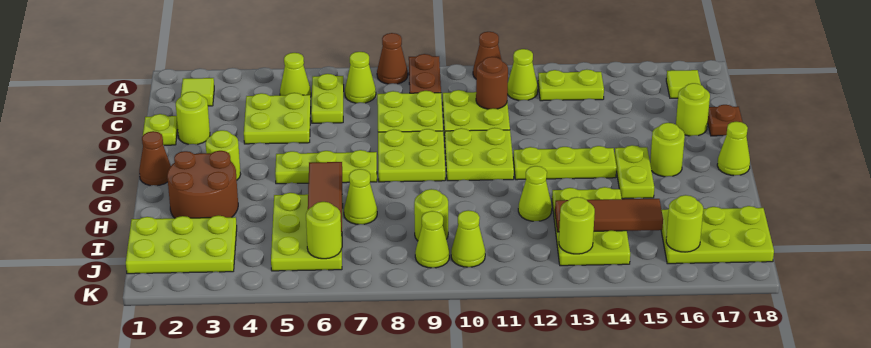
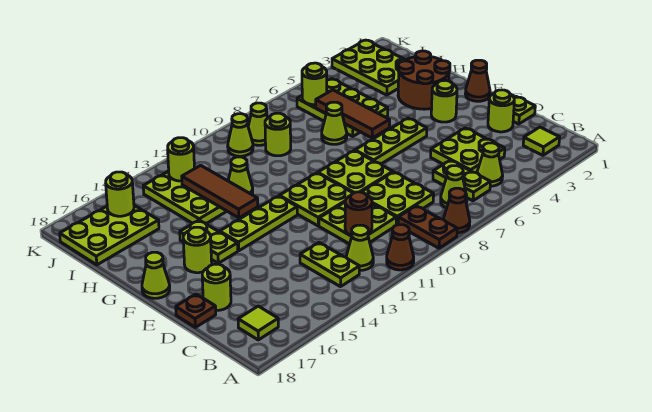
lime plate B13:B14 level 1 -> lime plate B13:C13 level 1
lime plate I1:J3 level 1 -> lime plate I2:K3 level 1
brown tile I13:I15 level 2 -> brown tile G13:I13 level 2

